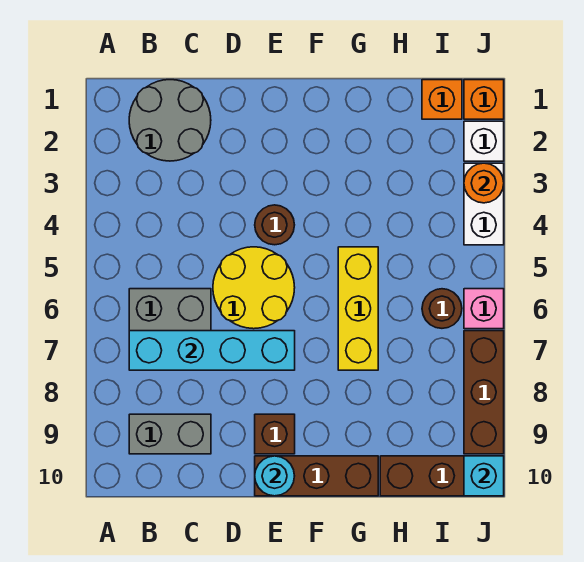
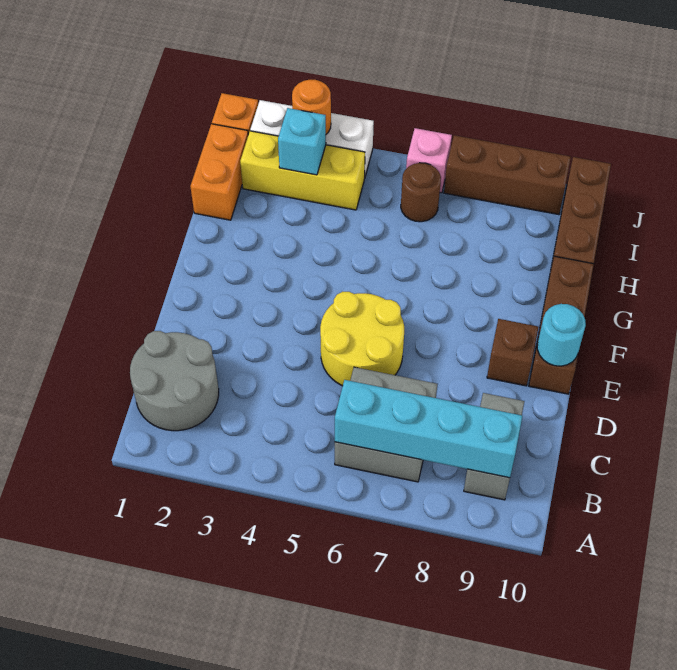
cyan brick B7:E7 level 2 -> cyan brick B6:B9 level 2
brown round brick E4 level 1 -> none
yellow brick G5:G7 level 1 -> yellow brick I2:I4 level 1
orange brick I1 level 1 -> orange brick H1:I1 level 1
cyan brick J10 level 2 -> cyan brick I3 level 2

